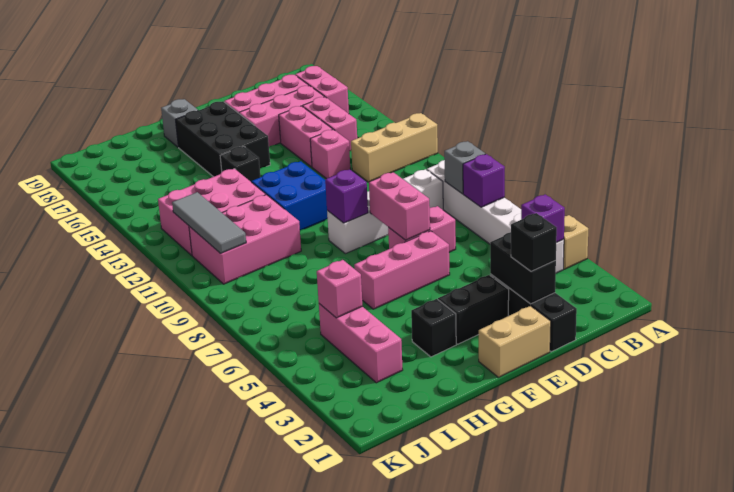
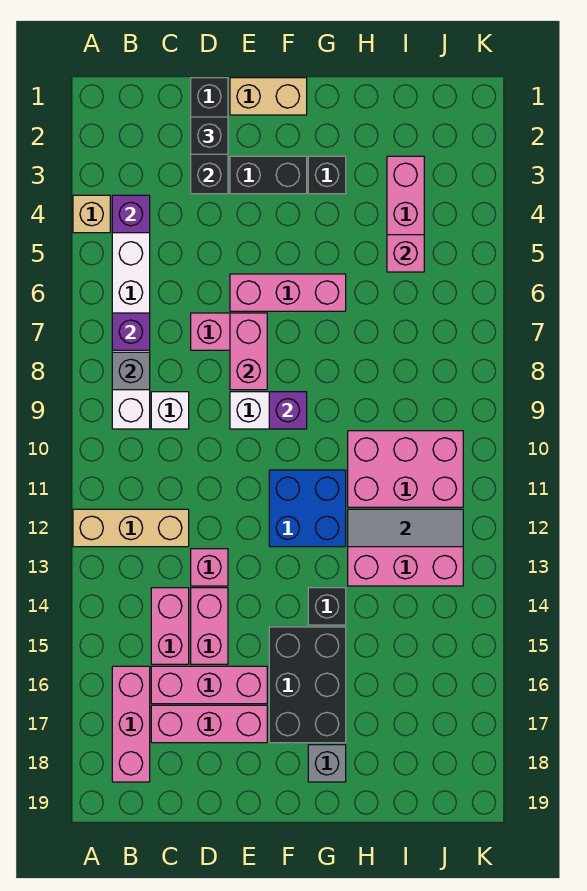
pink brick B16:B17 level 1 -> pink brick B16:B18 level 1
grey tile J10:J12 level 2 -> grey tile H12:J12 level 2

